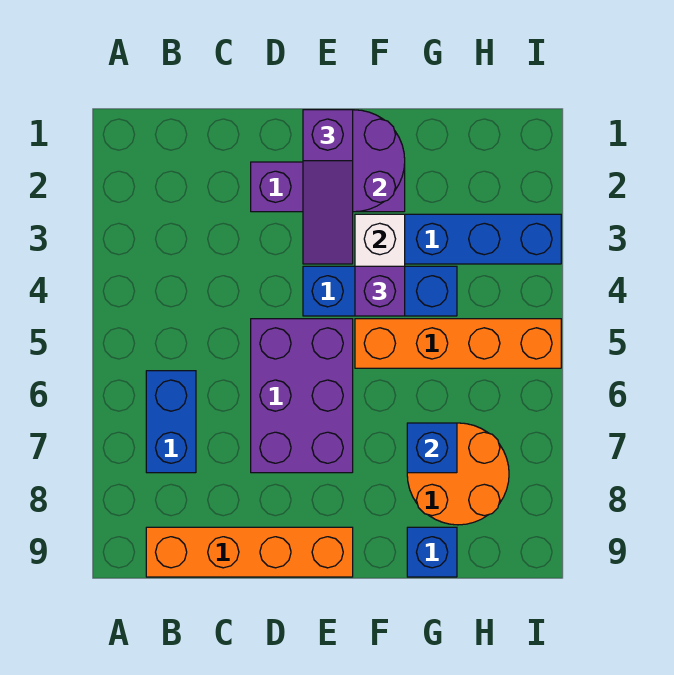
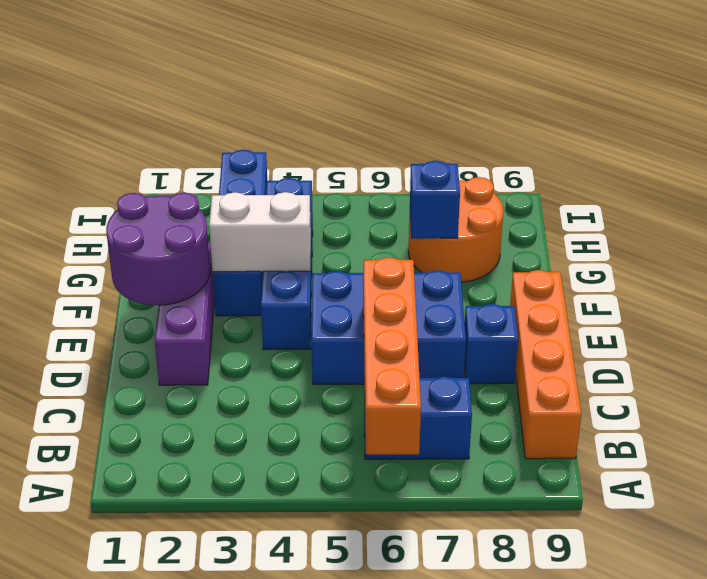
purple brick D5:E7 level 1 -> blue brick D5:E7 level 1
purple slope E1:E3 level 3 top 1 -> none
blue brick E4:G4 level 1 -> blue brick E4:H4 level 1
purple brick F4 level 3 -> none
orange brick F5:I5 level 1 -> orange brick A6:D6 level 2
blue brick G9 level 1 -> blue brick D8 level 1

